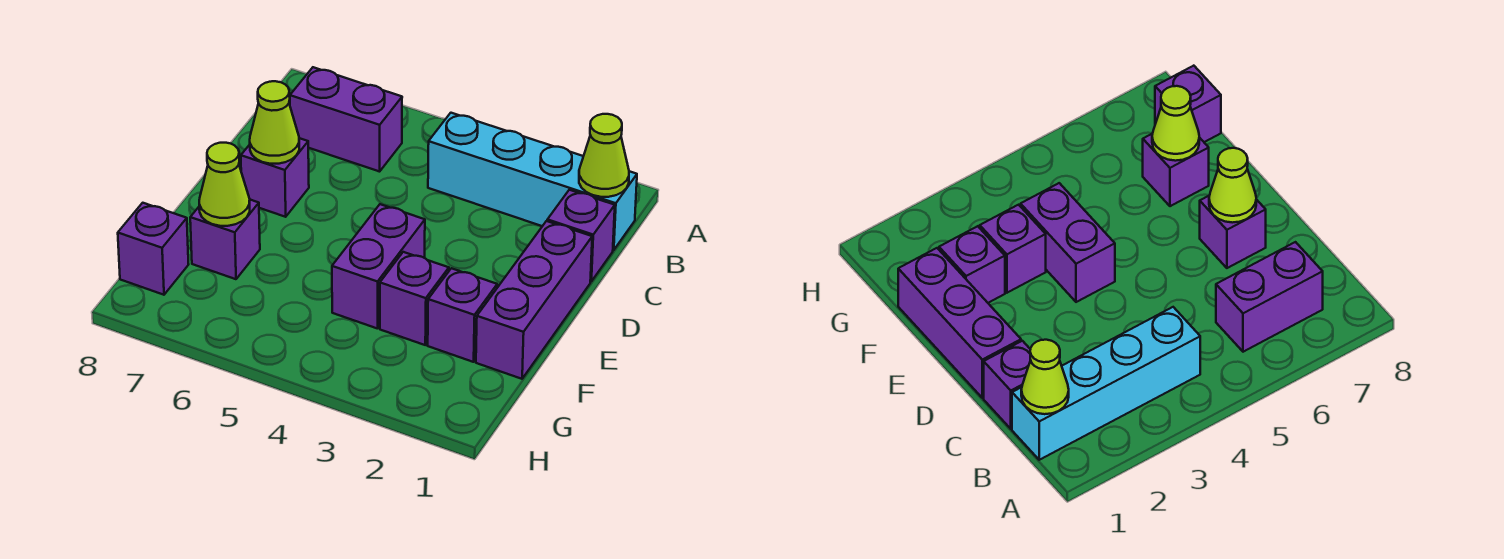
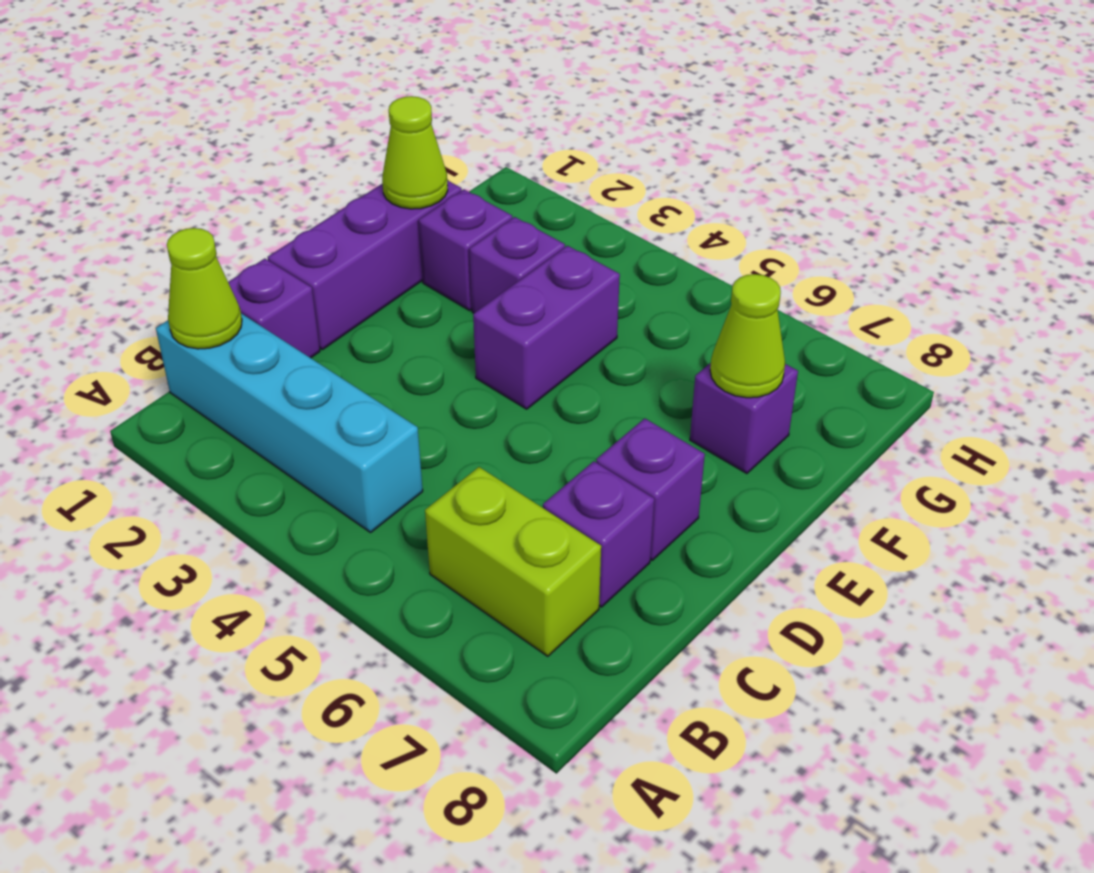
purple brick B6:B7 level 1 -> lime brick B6:B7 level 1
lime cone D7 level 2 -> lime cone F1 level 2
purple brick G8 level 1 -> purple brick C7 level 1

